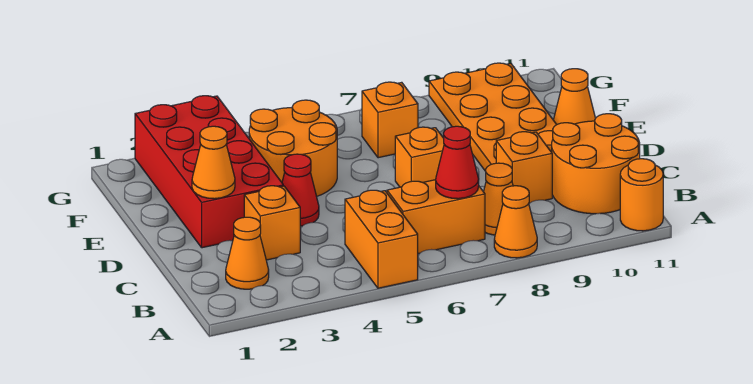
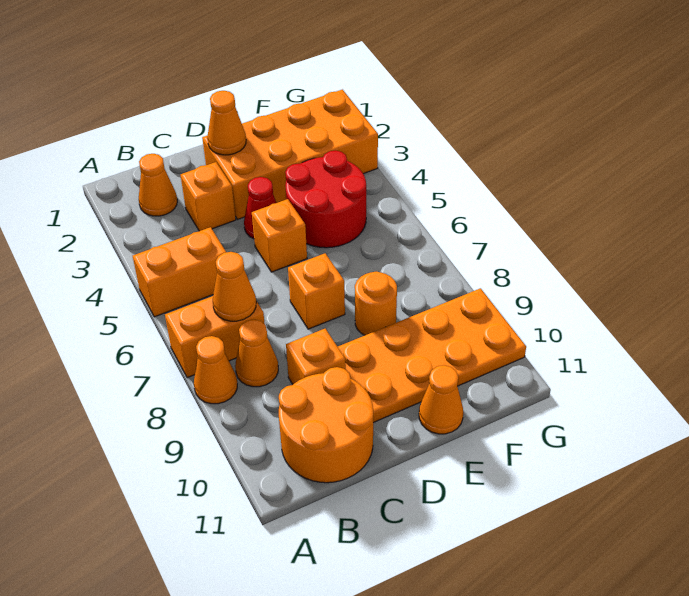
orange round brick A11 level 1 -> orange round brick E8 level 1
orange brick B6:B7 level 1 -> orange brick A7:B7 level 1
red cone B7 level 2 -> orange cone B7 level 2
red brick D2:G3 level 1 -> orange brick D2:G3 level 1
orange round brick E4:F5 level 1 -> red round brick E4:F5 level 1
orange brick F7 level 1 -> orange brick D5 level 1

